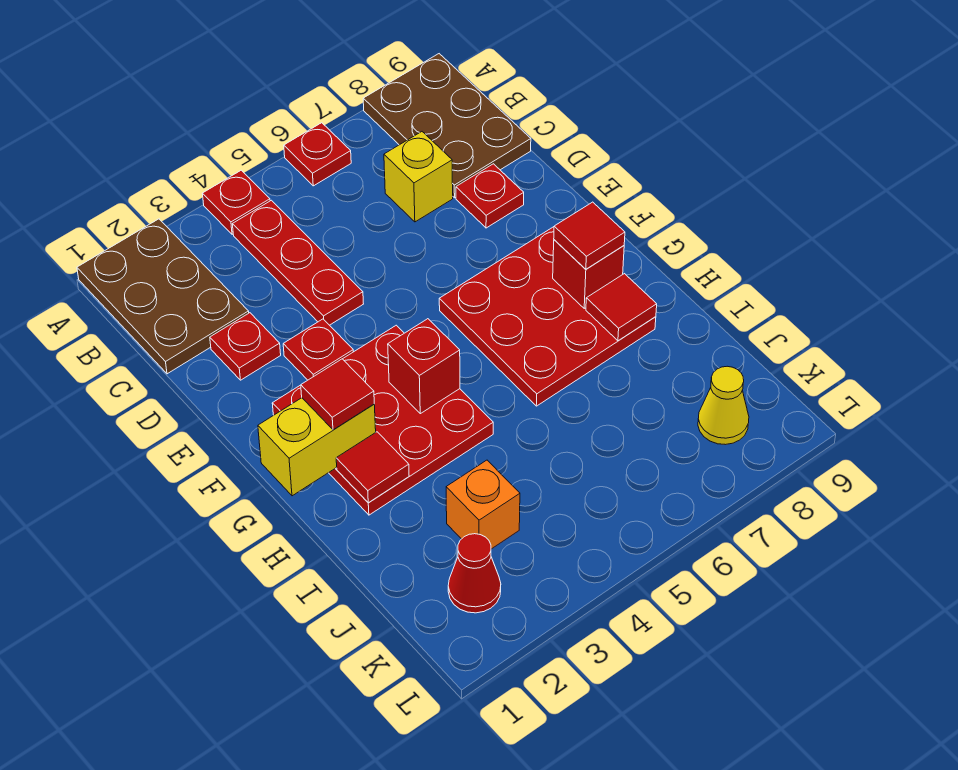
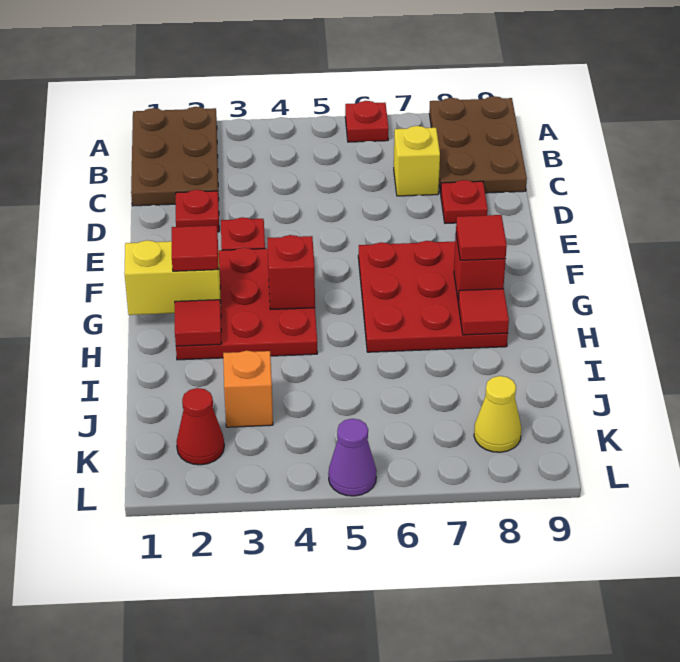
red plate A4 level 1 -> none
red plate B4:D4 level 1 -> none
none -> purple cone L5 level 1

